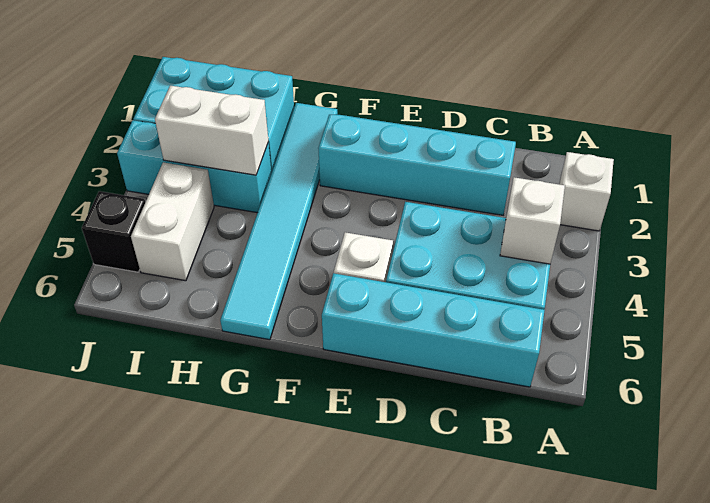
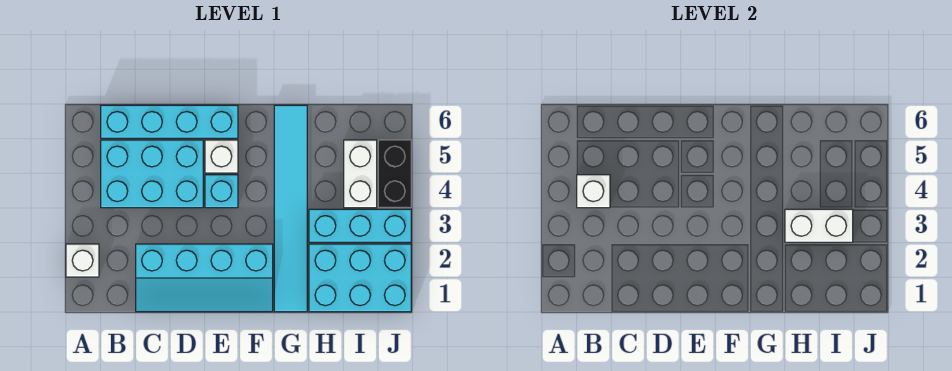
none -> cyan brick E4 level 1
black brick J5 level 1 -> black brick J4:J5 level 1

